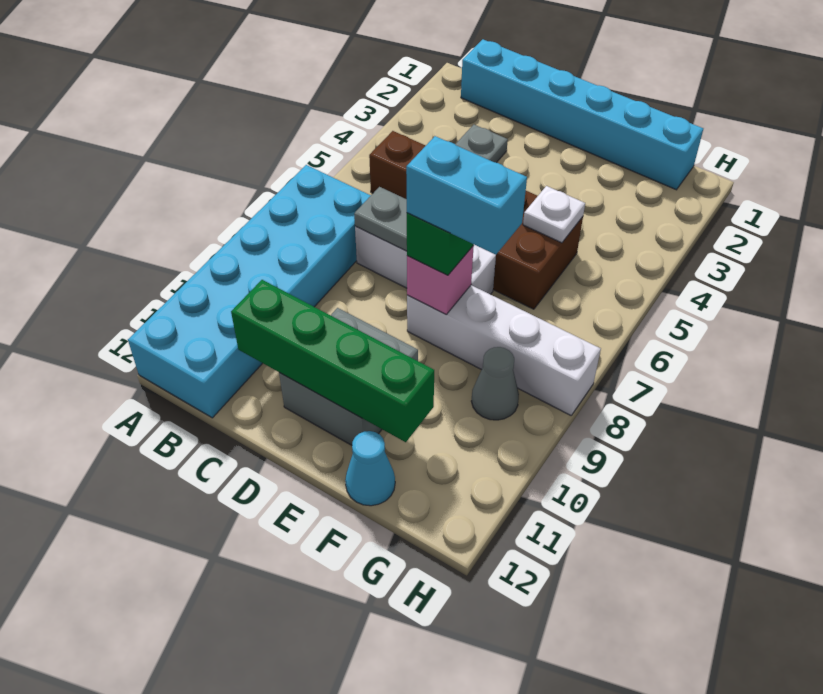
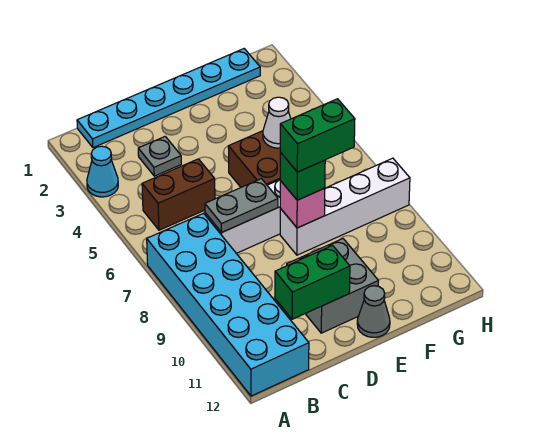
cyan brick B1:G1 level 1 -> cyan plate B1:G1 level 1
green brick C11:F11 level 2 -> green brick C11:D11 level 2
cyan brick E8:F8 level 4 -> green brick E8:F8 level 4
white plate F5 level 2 -> white cone F5 level 2
cyan cone F12 level 1 -> cyan cone A3 level 1
grey cone G9 level 1 -> grey cone E12 level 1

